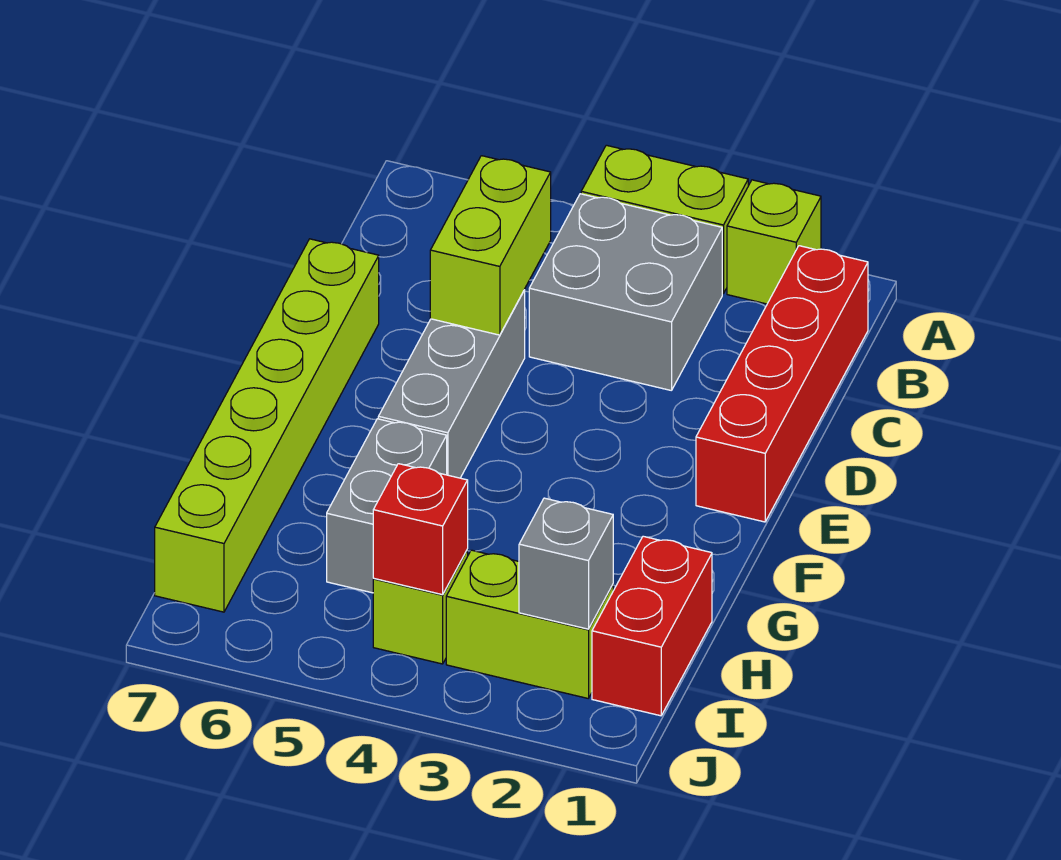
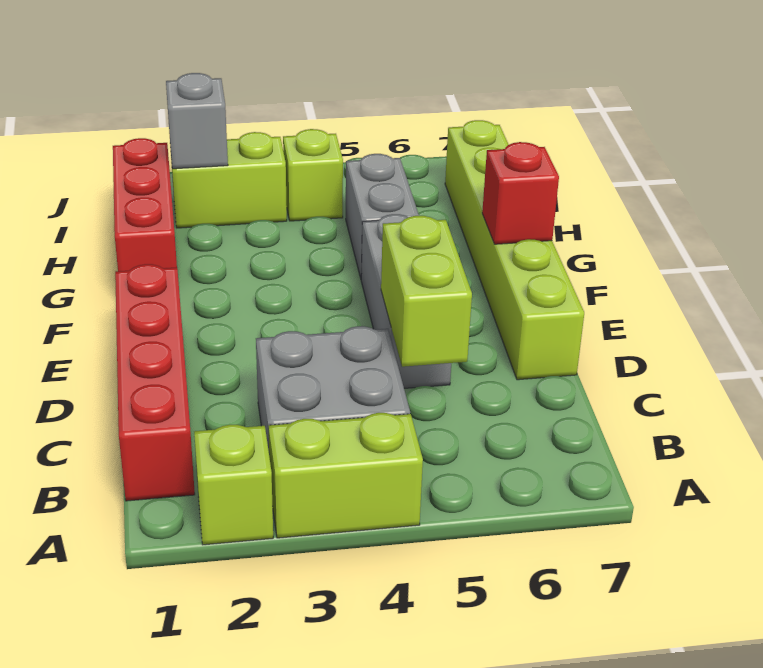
red brick H1:I1 level 1 -> red brick G1:I1 level 1
red brick I4 level 2 -> red brick F7 level 2

